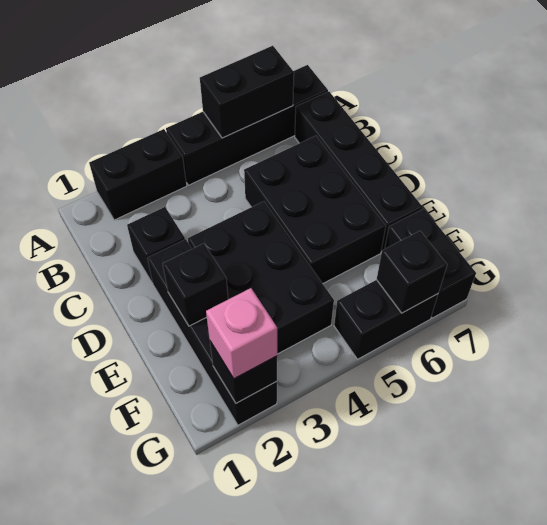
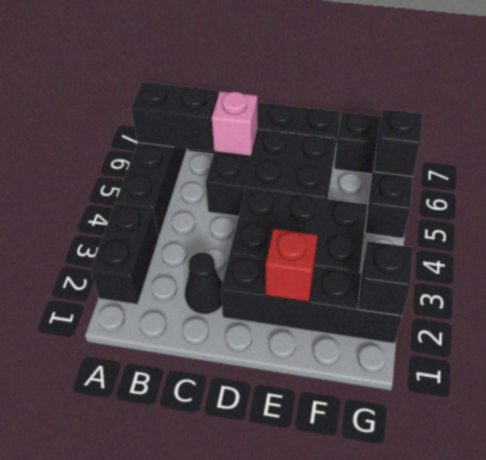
black brick A5:A6 level 2 -> black brick A6:B6 level 2
black brick C2 level 1 -> black cone C2 level 1
black brick E2 level 2 -> red brick E2 level 2
pink brick G2 level 3 -> pink brick C6 level 2

